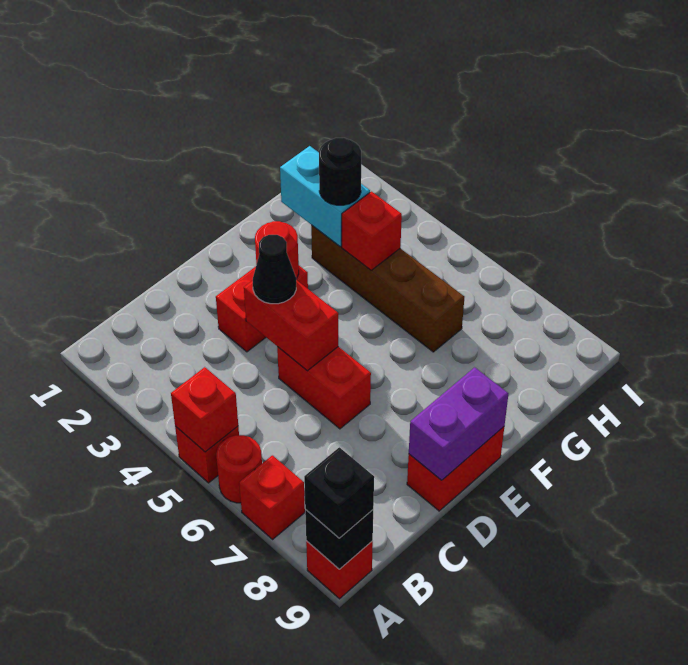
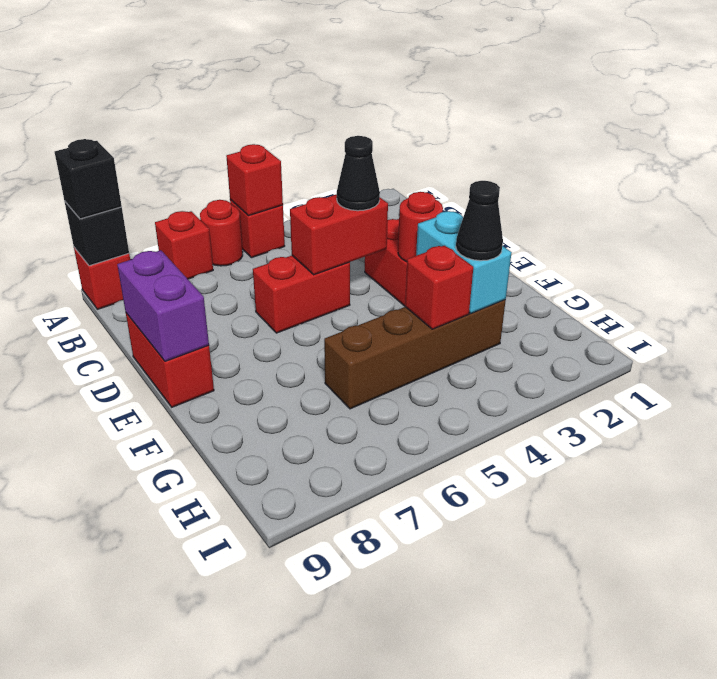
cyan brick G2:G3 level 2 -> cyan brick F3:G3 level 2
black round brick G3 level 3 -> black cone G3 level 3

